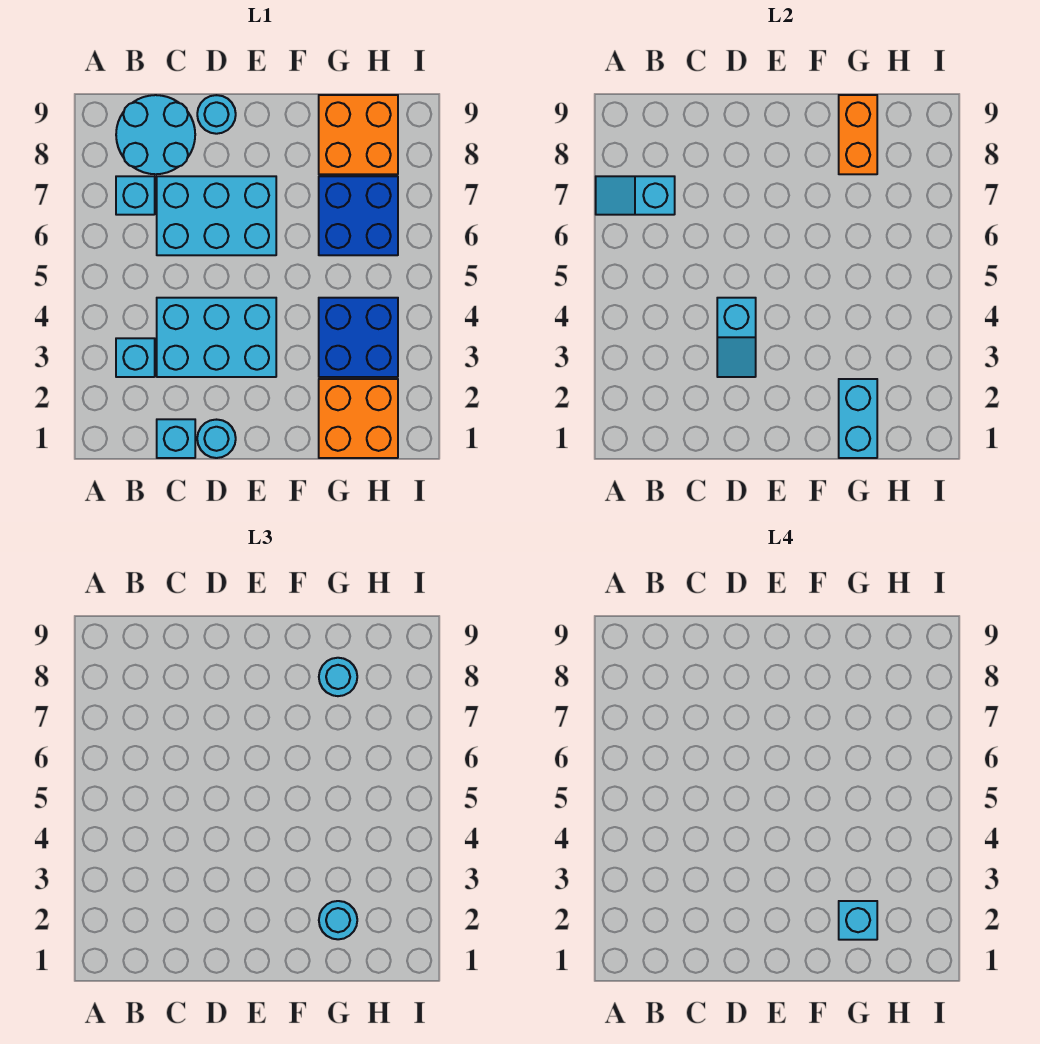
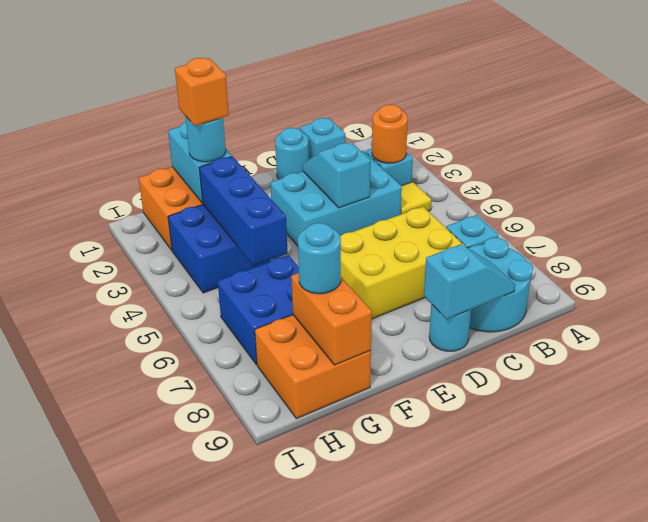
cyan slope A7:B7 level 2 top B -> cyan slope C9:D9 level 2 top D
none -> orange round brick B3 level 2
none -> yellow tile B4 level 1
cyan brick C6:E7 level 1 -> yellow brick C6:E7 level 1
cyan brick G2 level 4 -> orange brick G2 level 4
none -> blue brick G3:G5 level 2

